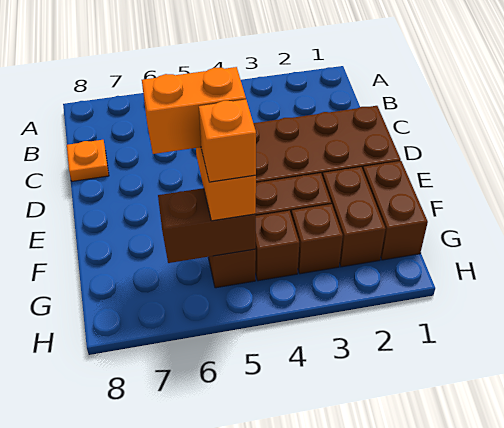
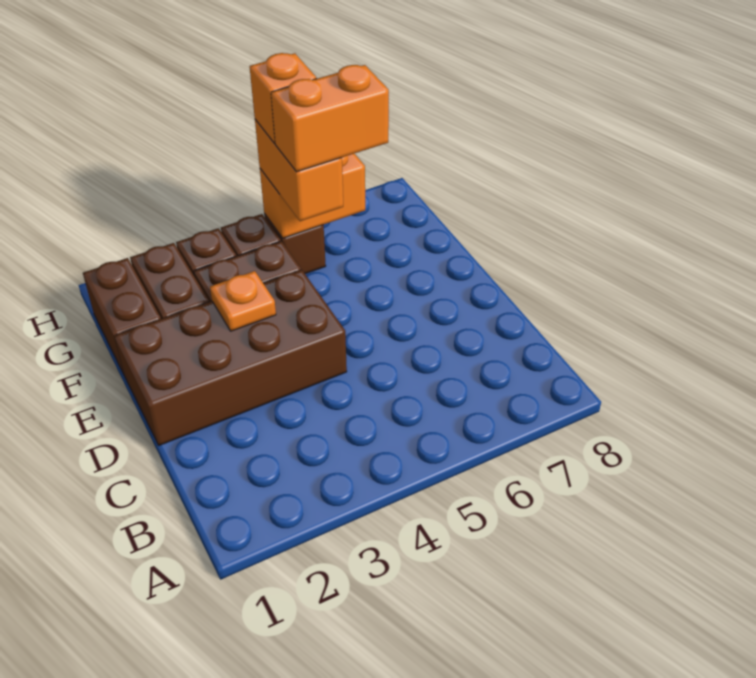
orange plate C8 level 1 -> orange plate E3 level 2
brown brick G5:G6 level 2 -> orange brick G5:G6 level 2

